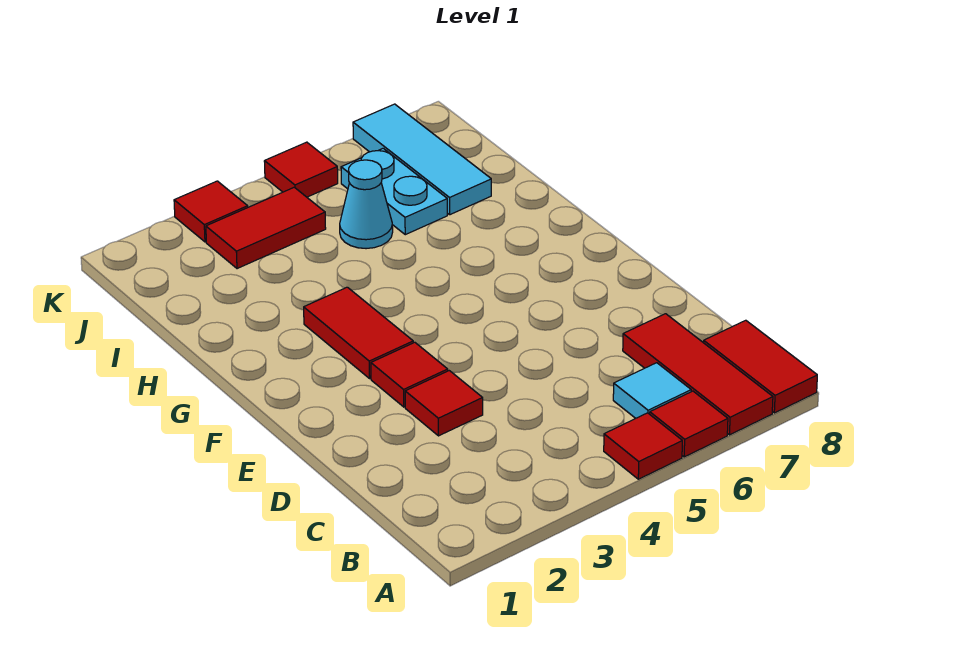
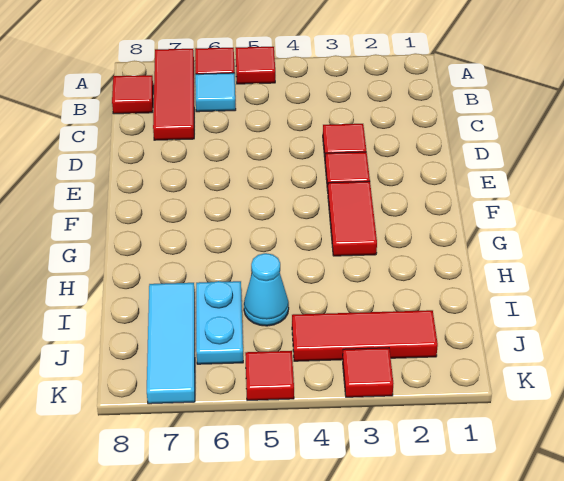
red tile A8:B8 level 1 -> red tile B8 level 1
red tile J3:J4 level 1 -> red tile J2:J4 level 1

